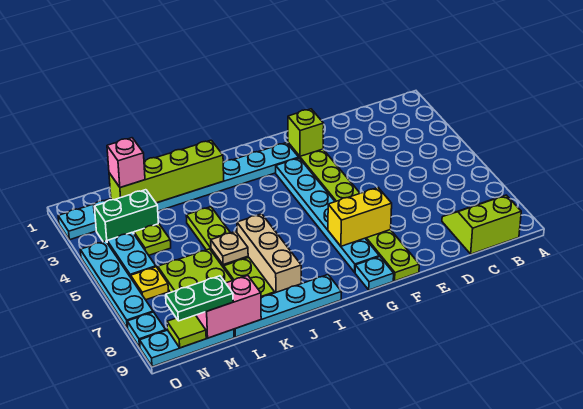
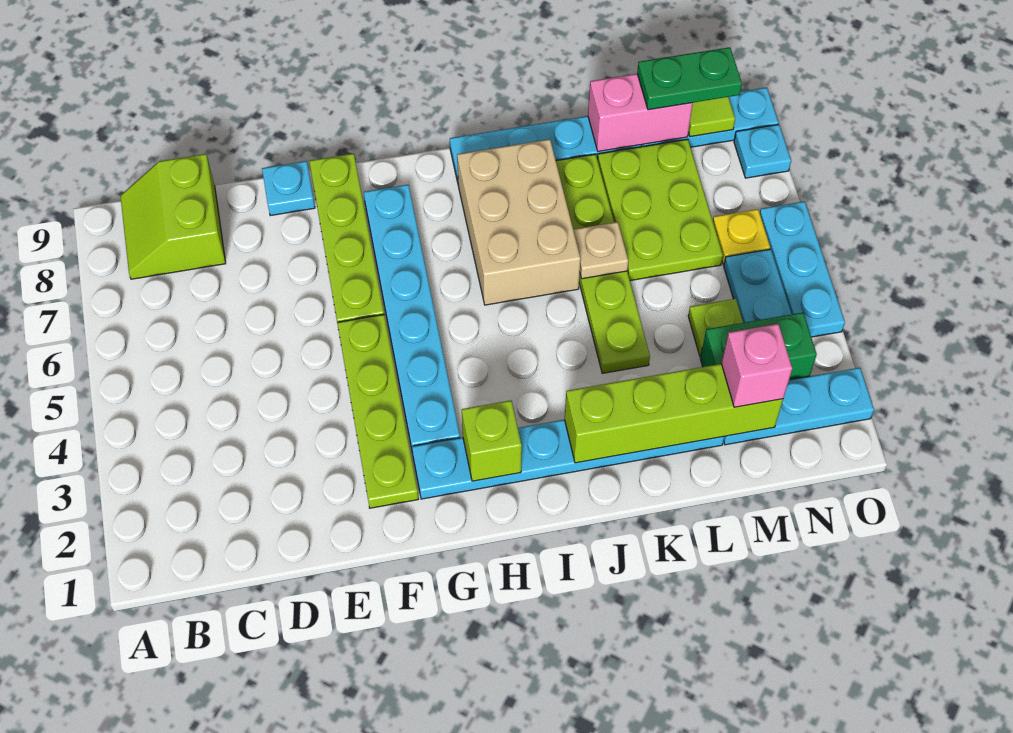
lime slope B8:C9 level 1 top 9 -> lime slope B8:C9 level 1 top C
lime brick F2 level 2 -> lime brick H2 level 2
yellow brick F7:G7 level 2 -> none
cyan plate G9 level 1 -> cyan plate E9 level 1
tan brick J6:J8 level 1 -> tan brick I6:J8 level 1
cyan plate O4:O7 level 1 -> cyan plate O4:O6 level 1

